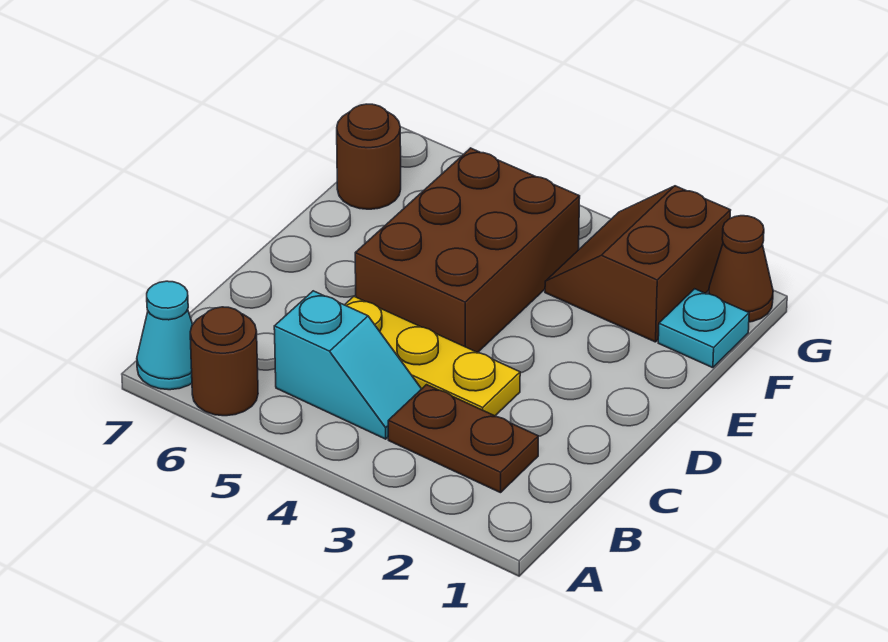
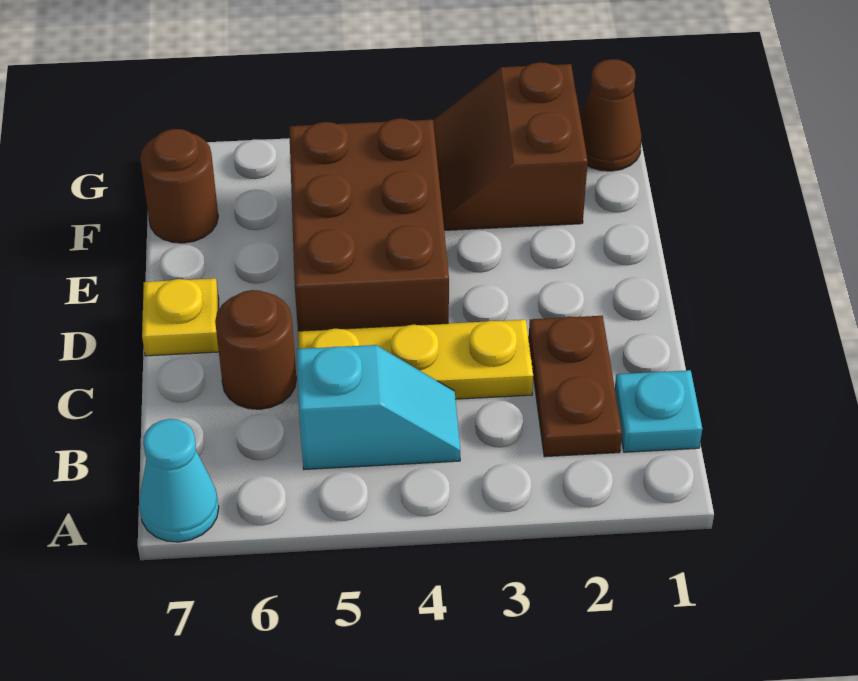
brown round brick A6 level 1 -> brown round brick C6 level 1
brown plate B2:B3 level 1 -> brown plate B2:C2 level 1
none -> yellow plate D7 level 1
cyan plate F1 level 1 -> cyan plate B1 level 1

